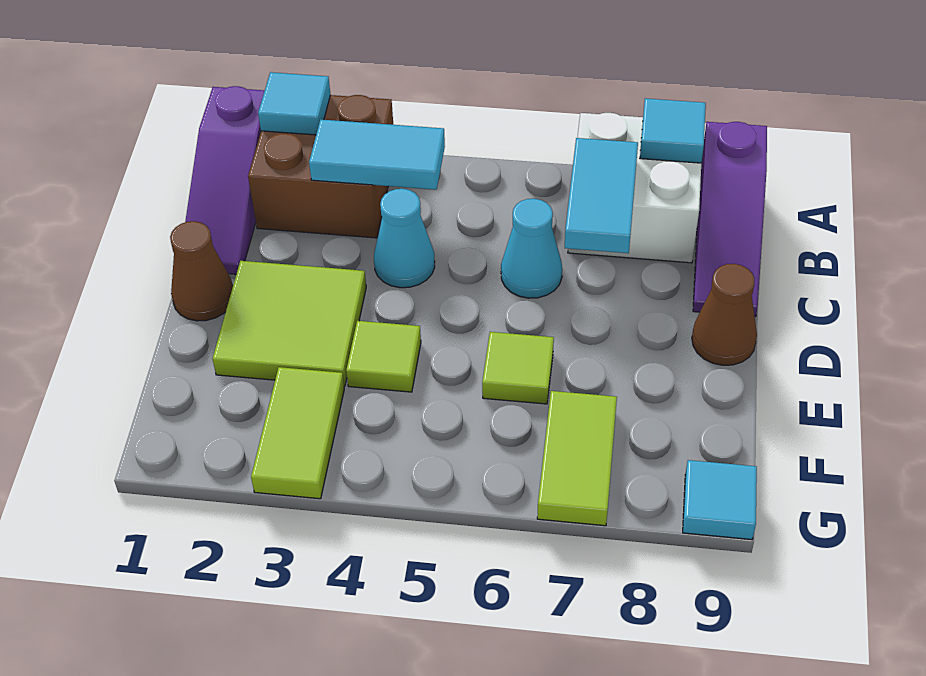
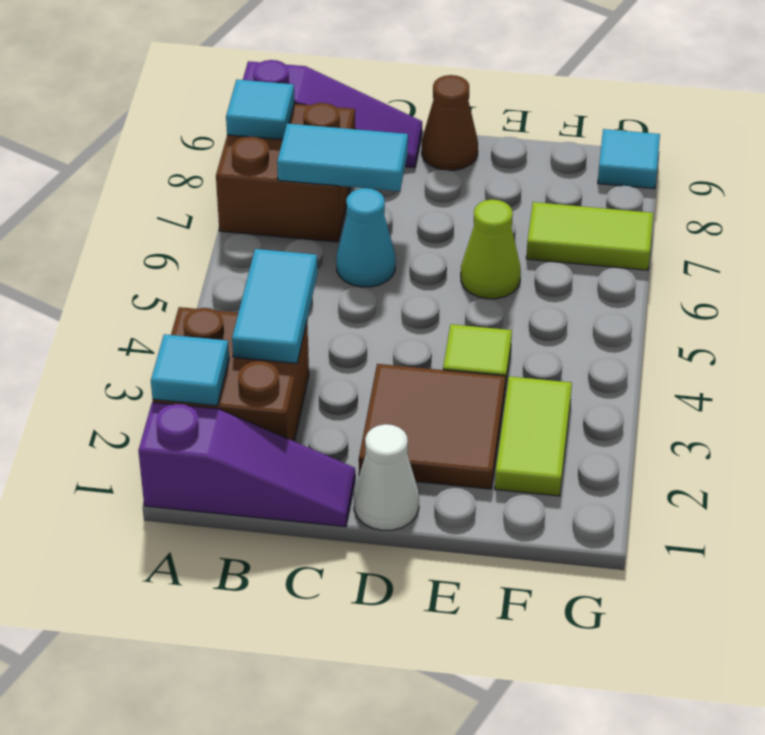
white brick A7:B8 level 1 -> brown brick A7:B8 level 1
cyan cone C4 level 1 -> none
brown cone D1 level 1 -> white cone D1 level 1
lime tile D2:E3 level 1 -> brown tile D2:E3 level 1
lime tile E6 level 1 -> lime cone E6 level 1
lime tile F3:G3 level 1 -> lime tile F2:F3 level 1

